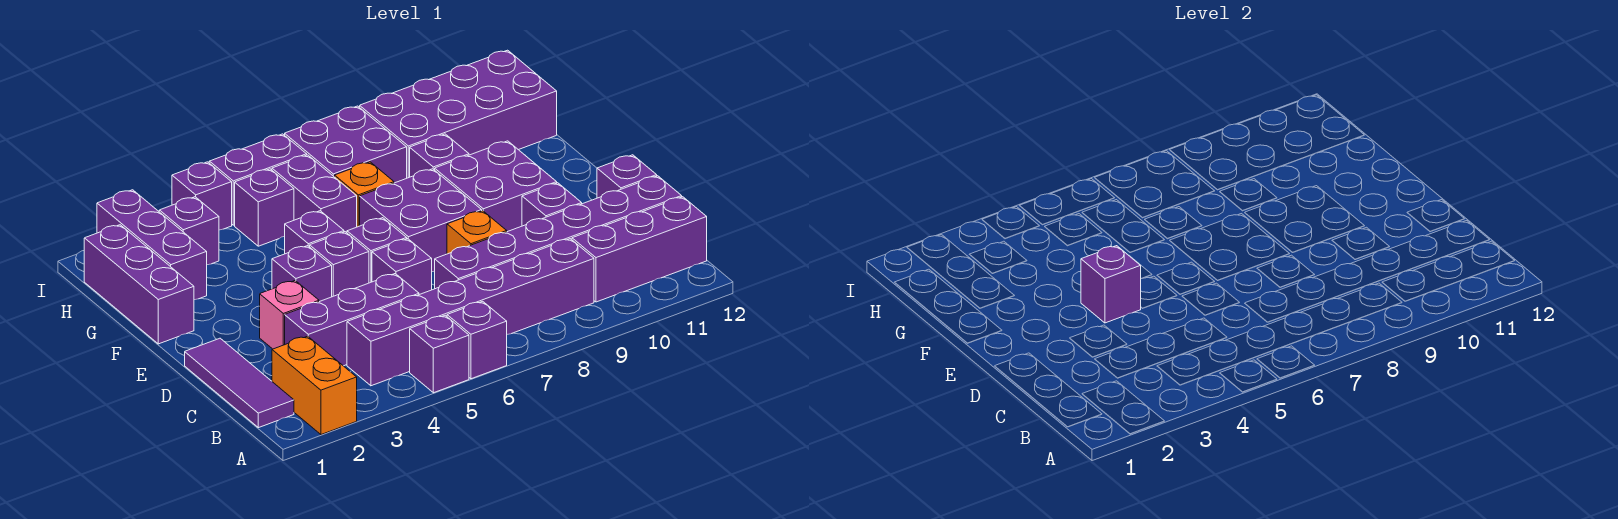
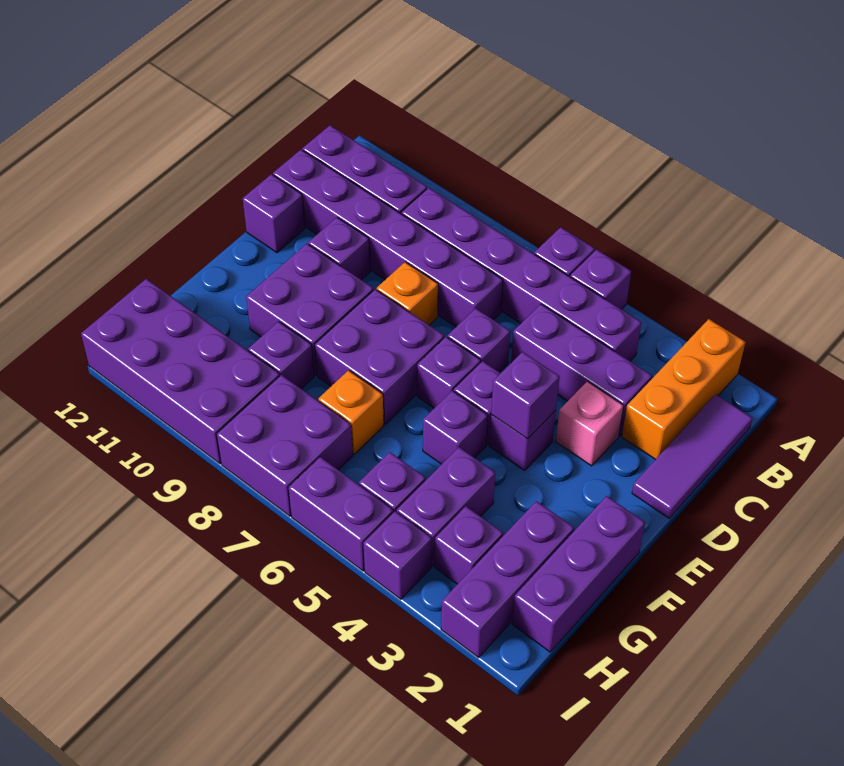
orange brick A2:B2 level 1 -> orange brick A2:C2 level 1
purple brick G6:H6 level 1 -> purple brick G4:H4 level 1

